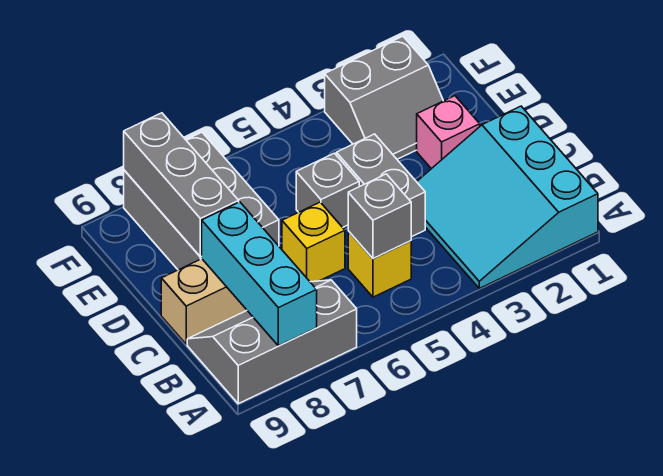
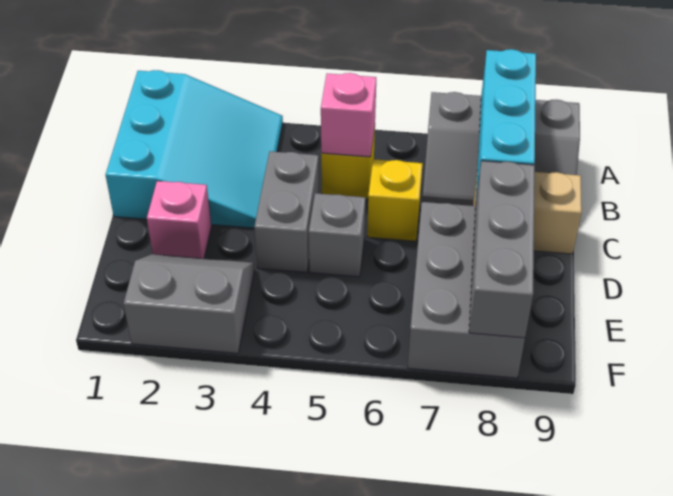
grey brick B5 level 2 -> pink brick B5 level 2

